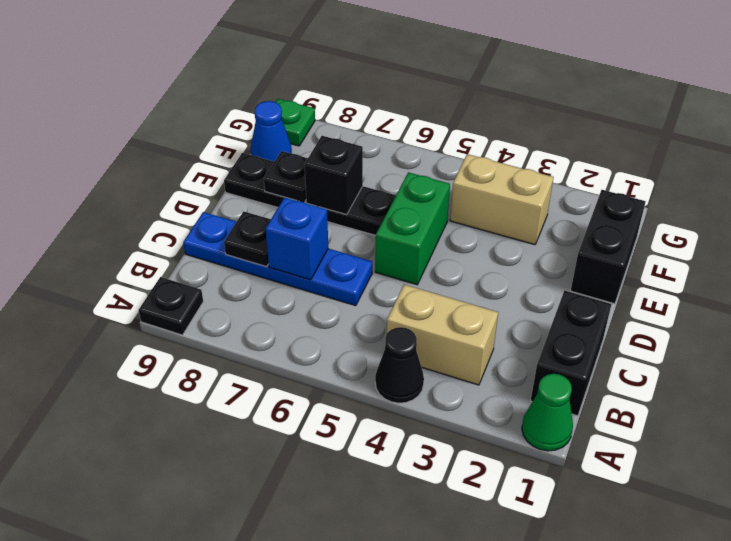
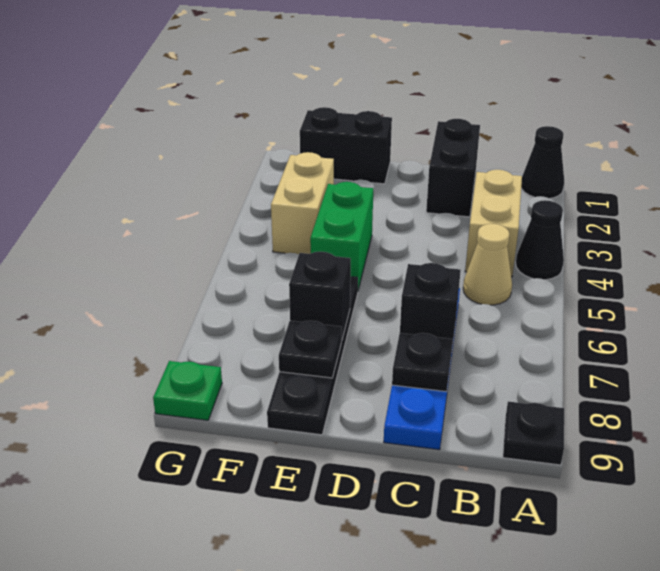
green cone A1 level 1 -> black cone A1 level 1
black brick B1:C1 level 1 -> black brick C1:C2 level 1
none -> tan cone B5 level 1
blue brick C7 level 2 -> black brick C7 level 2
green brick D5:E5 level 1 -> green brick E4:E5 level 1
blue cone F9 level 1 -> none

